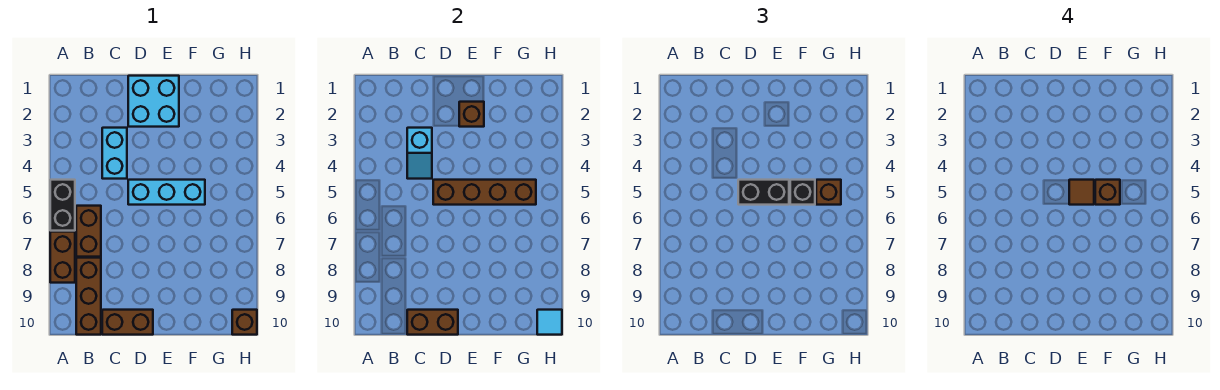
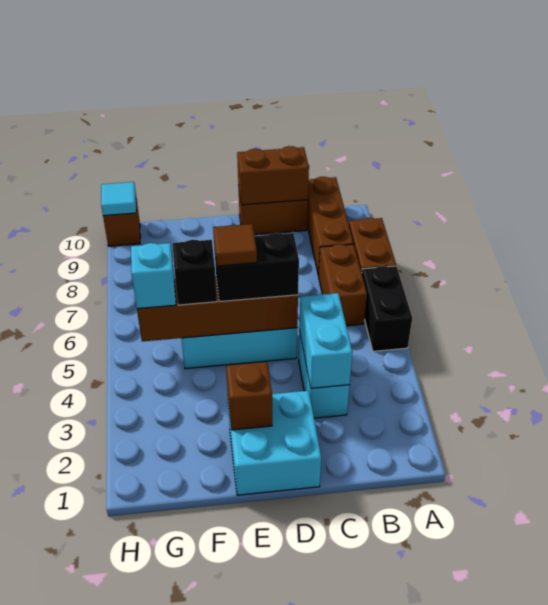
cyan slope C3:C4 level 2 top 3 -> cyan brick C3:C4 level 2
brown brick F5 level 4 -> none
brown brick G5 level 3 -> cyan brick G5 level 3

